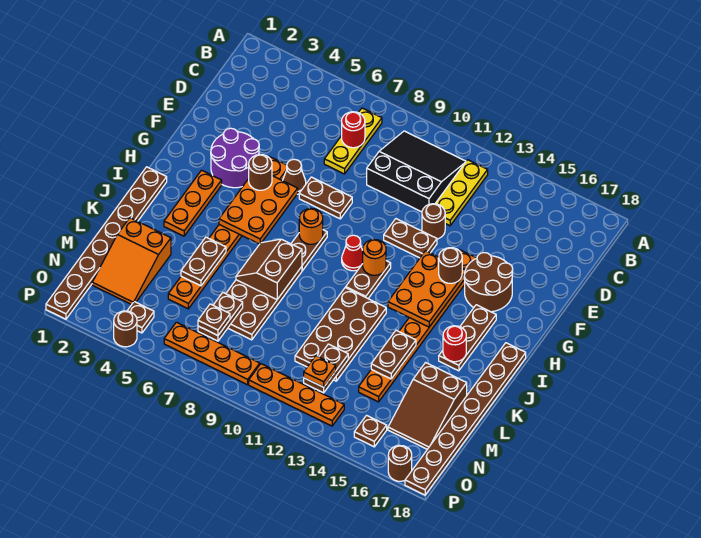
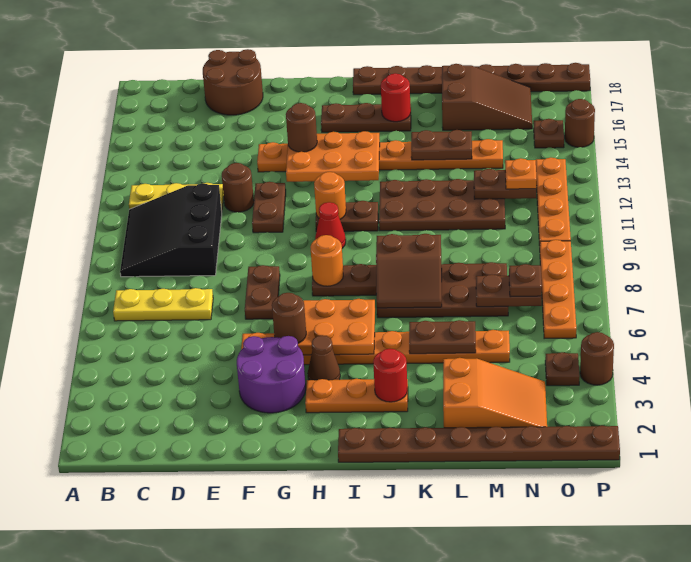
red round brick C7 level 2 -> red round brick J3 level 2
brown cone F6 level 1 -> brown cone H4 level 1
brown round brick F15:G16 level 1 -> brown round brick D17:E18 level 1
brown round brick P17 level 1 -> brown round brick P15 level 1

